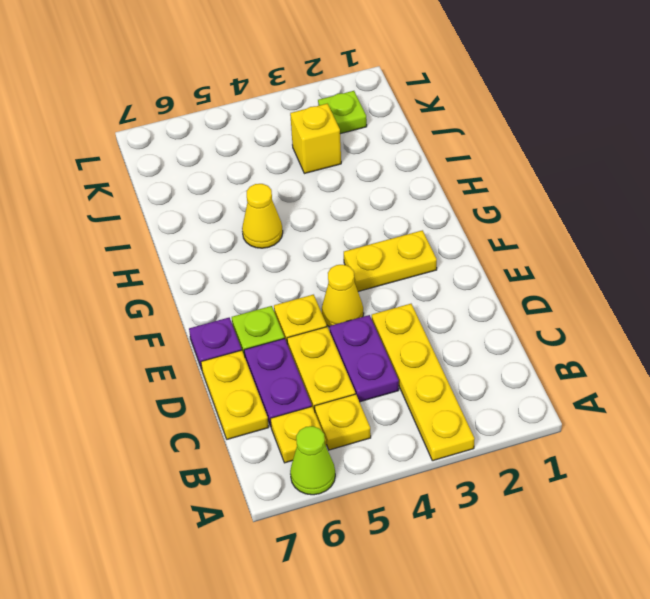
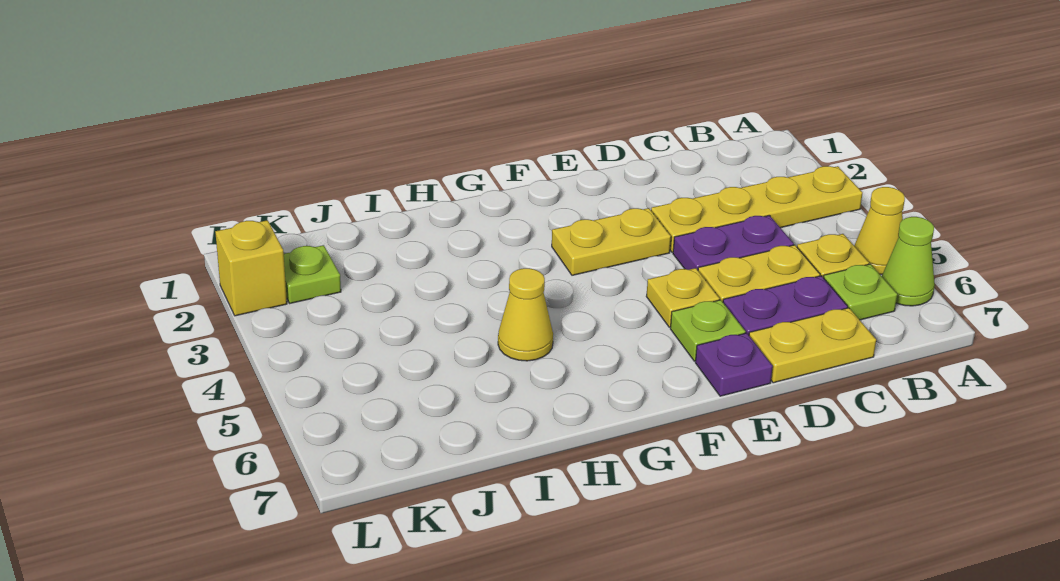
yellow plate B6 level 1 -> lime plate B6 level 1
yellow cone E4 level 1 -> yellow cone A5 level 1
yellow plate F2:F3 level 1 -> yellow plate E3:F3 level 1
yellow brick J3 level 1 -> yellow brick L2 level 1

